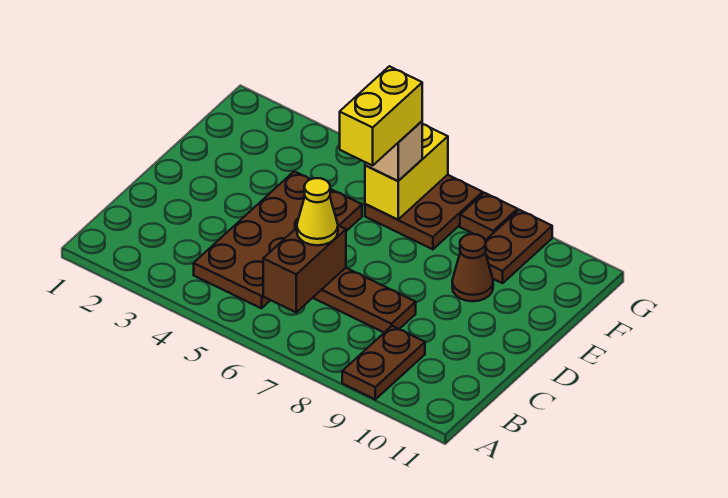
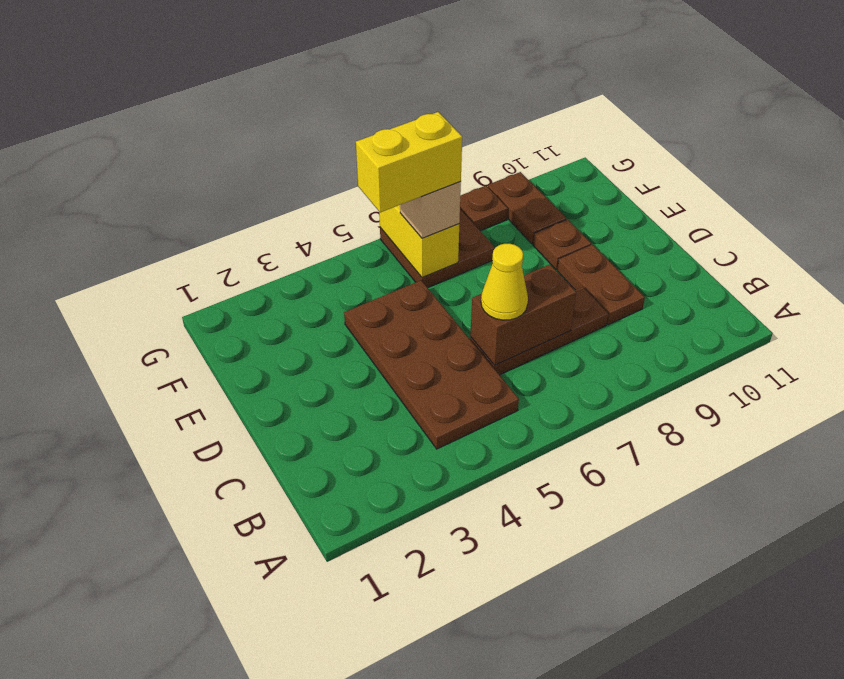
brown plate A9:B9 level 1 -> brown plate C9:D9 level 1
brown brick B6:C6 level 2 -> brown brick C6:C7 level 2
yellow brick E6:F6 level 4 -> yellow brick F5:F6 level 4
brown cone E9 level 1 -> brown plate E9 level 1

